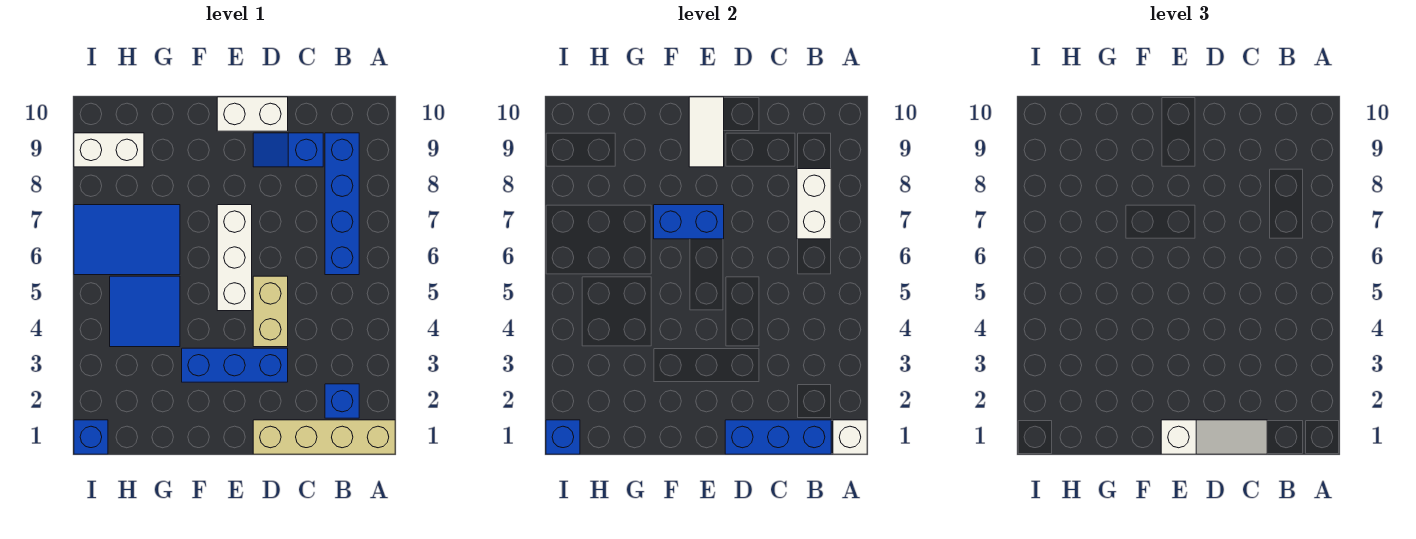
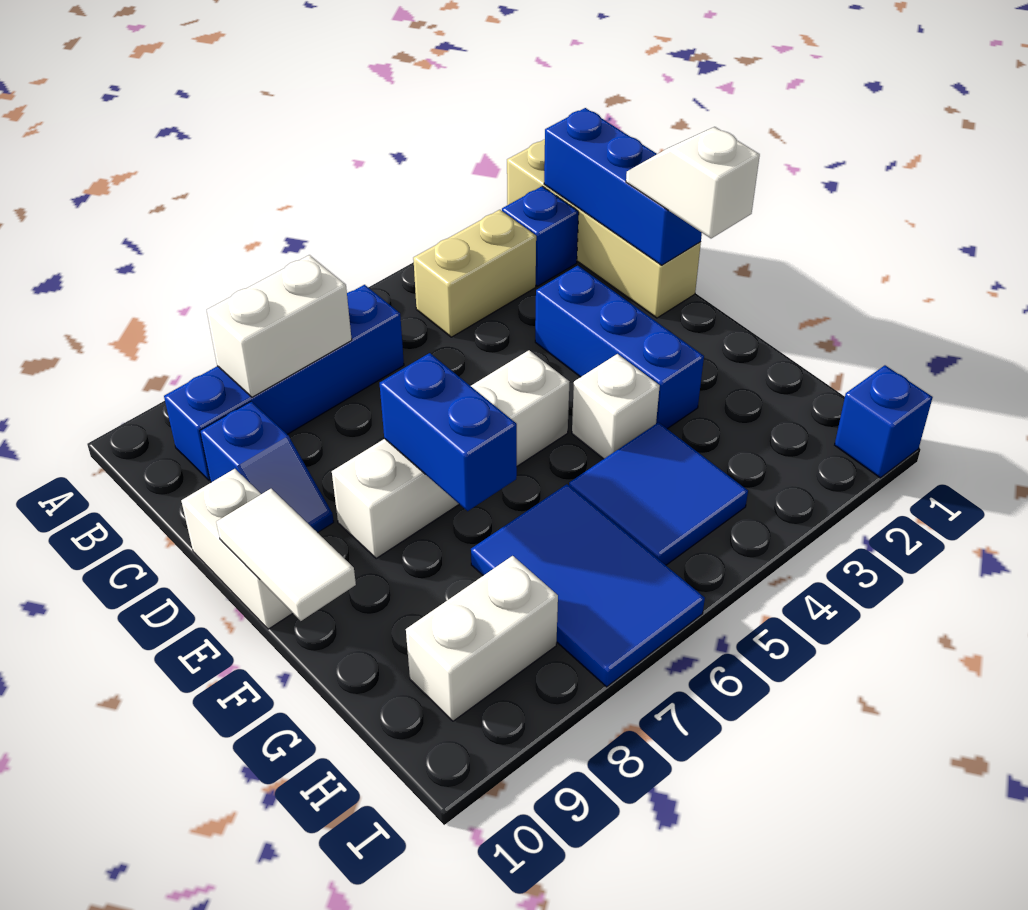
white brick A1 level 2 -> white brick F4 level 1
white slope C1:E1 level 3 top E -> white slope D1:E1 level 3 top E
tan brick D4:D5 level 1 -> tan brick B3:B4 level 1
white brick E5:E7 level 1 -> white brick E5:E8 level 1
white tile E9:E10 level 2 -> white tile E10:F10 level 2
white brick H9:I9 level 1 -> white brick H8:H9 level 1
blue brick I1 level 2 -> none

